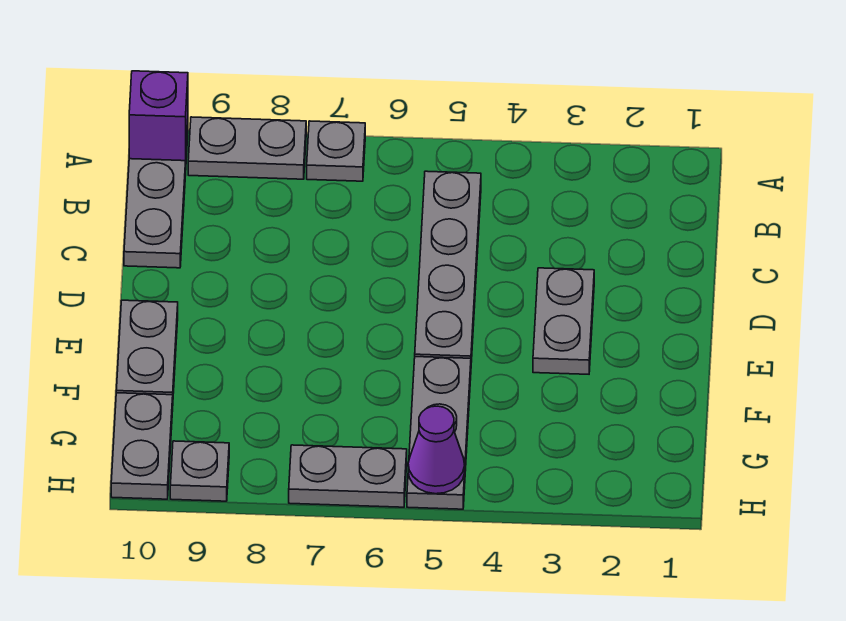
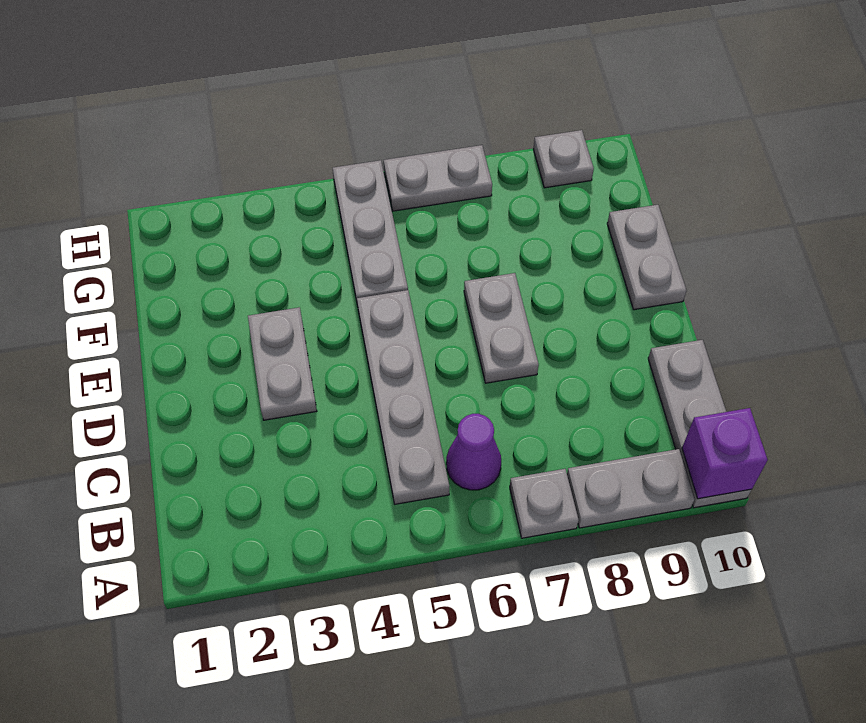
grey plate G10:H10 level 1 -> grey plate D7:E7 level 1
purple cone H5 level 2 -> purple cone B6 level 1

